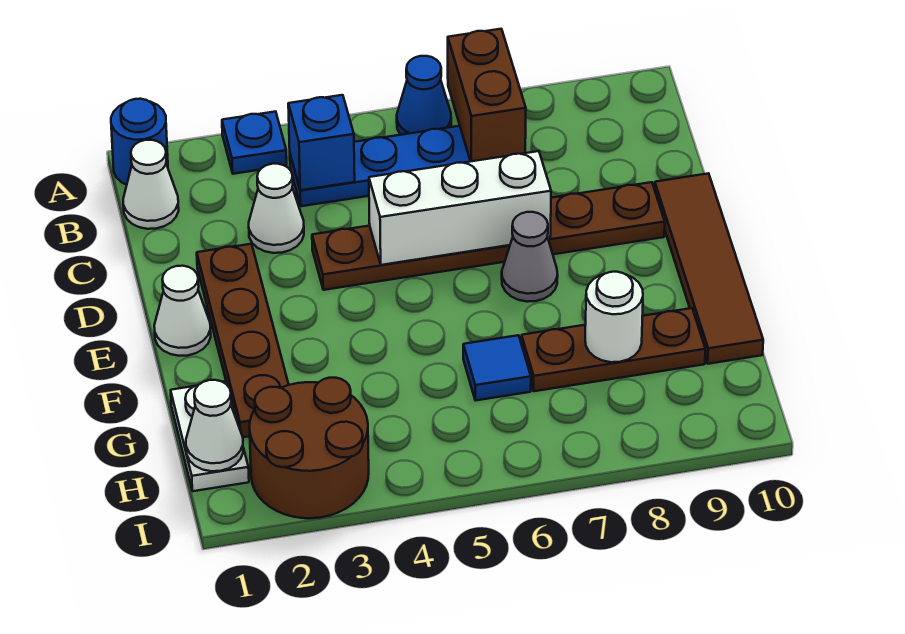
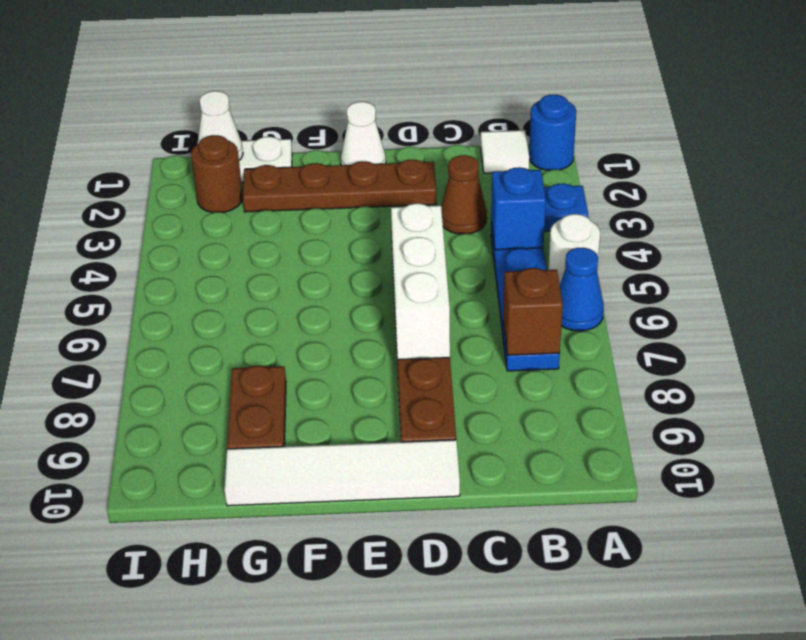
brown brick A7:B7 level 2 -> brown brick B7 level 2
white cone B1 level 1 -> white tile B1 level 1
white cone C3 level 1 -> brown cone C3 level 1
brown tile D10:G10 level 1 -> white tile D10:G10 level 1
grey cone E7 level 1 -> none
blue tile G6 level 1 -> none
brown plate G7:G9 level 1 -> brown plate G8:G9 level 1
white round brick G8 level 2 -> white round brick A5 level 1
brown round brick H2:I3 level 1 -> brown round brick H2 level 1

